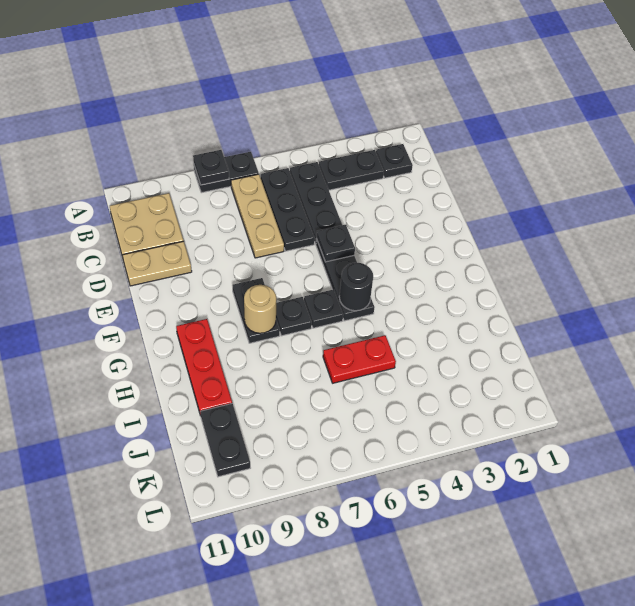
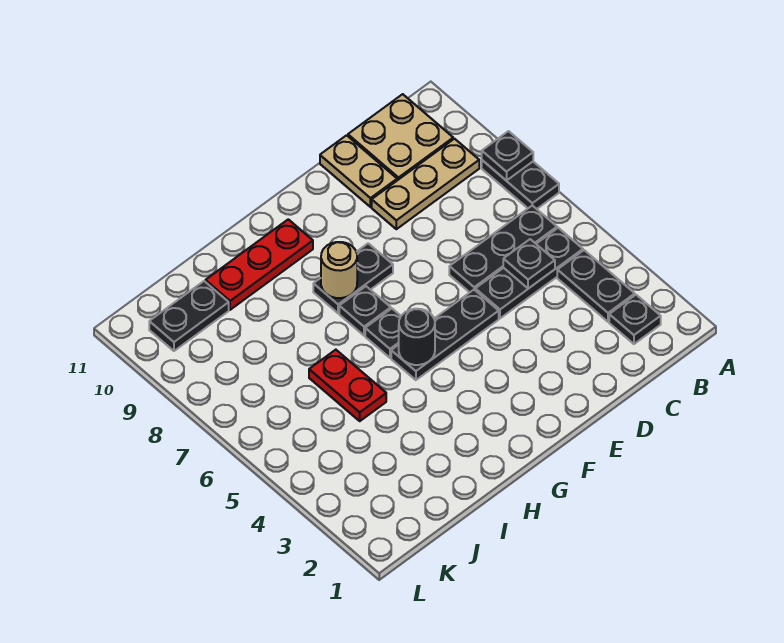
tan plate B7:D7 level 1 -> tan plate B9:D9 level 1
black plate E5 level 2 -> black plate C5 level 2

